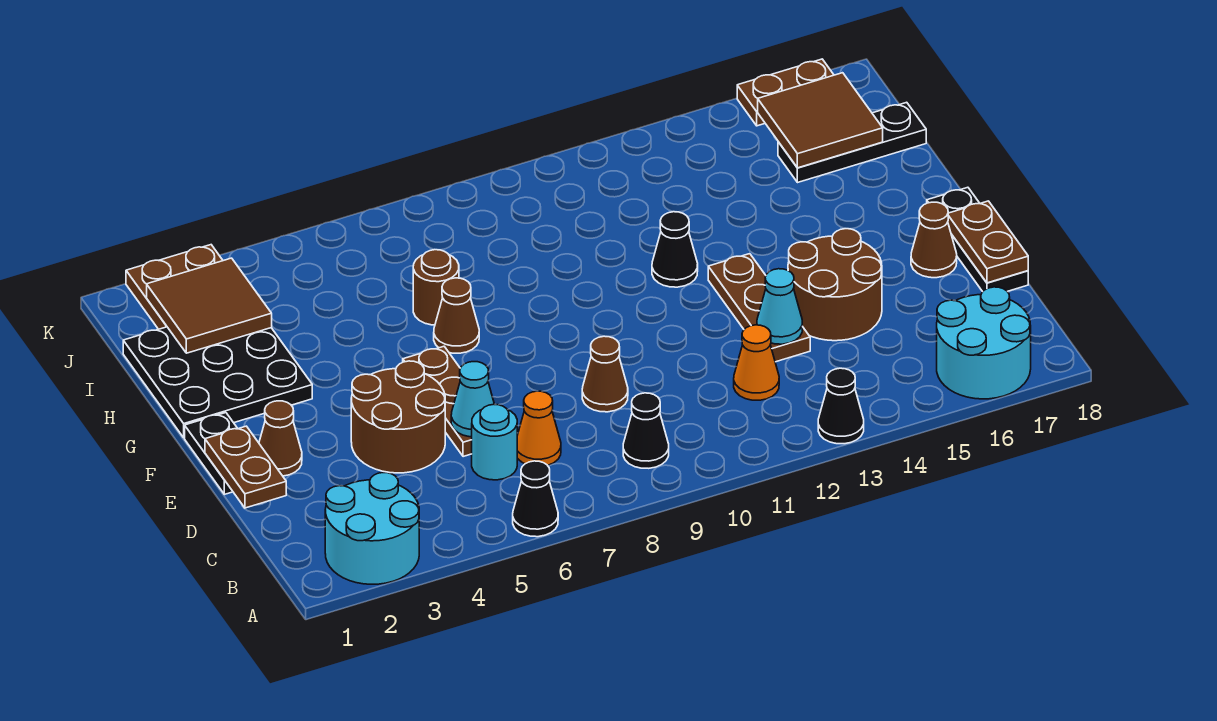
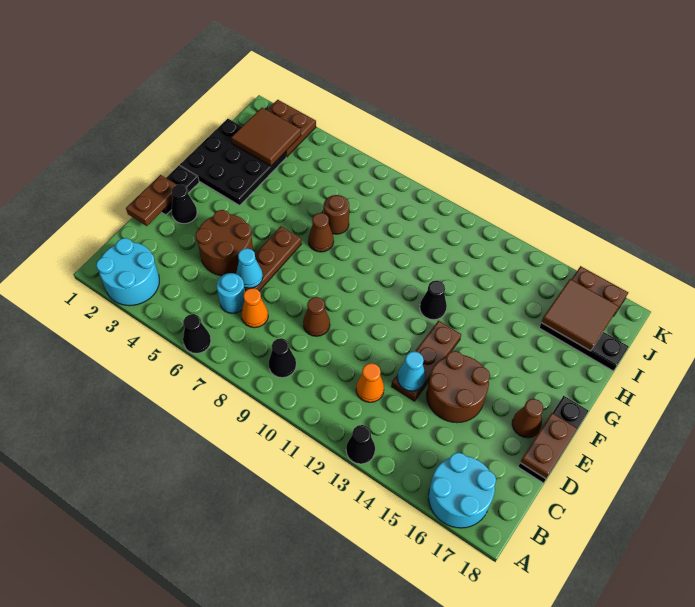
brown cone E2 level 1 -> black cone E2 level 1

